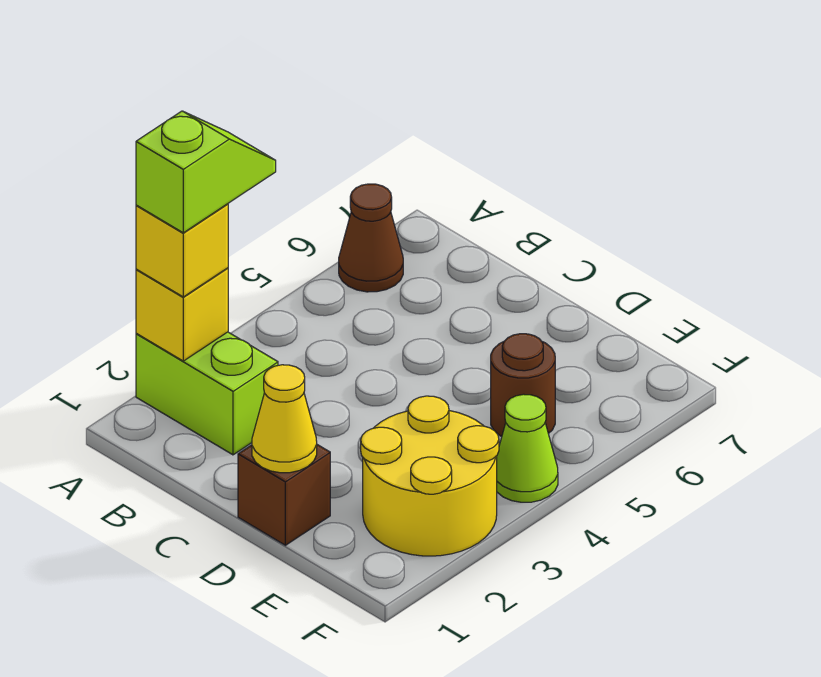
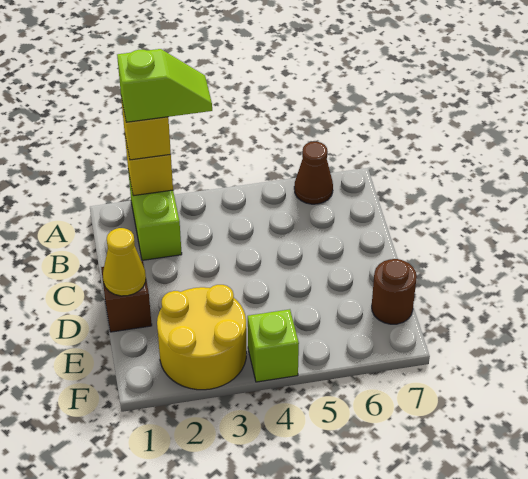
brown round brick E5 level 1 -> brown round brick E7 level 1
lime cone F4 level 1 -> lime brick F4 level 1

